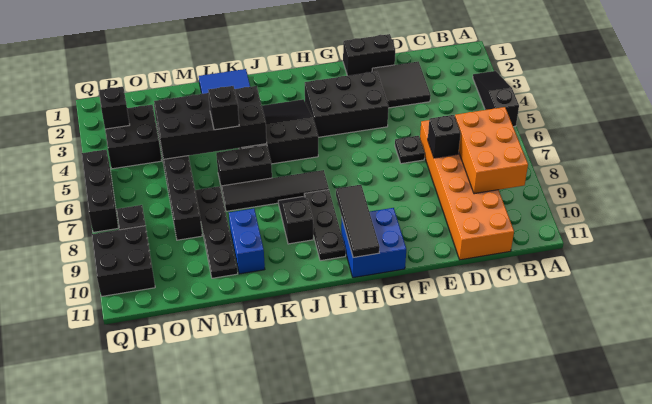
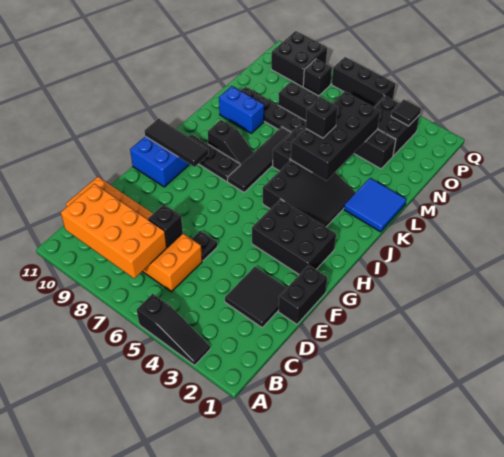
orange brick B7:C9 level 2 -> orange brick B7:C10 level 2
black brick F3:H4 level 1 -> black brick G2:H4 level 1
black brick P3 level 2 -> black tile P3 level 2

